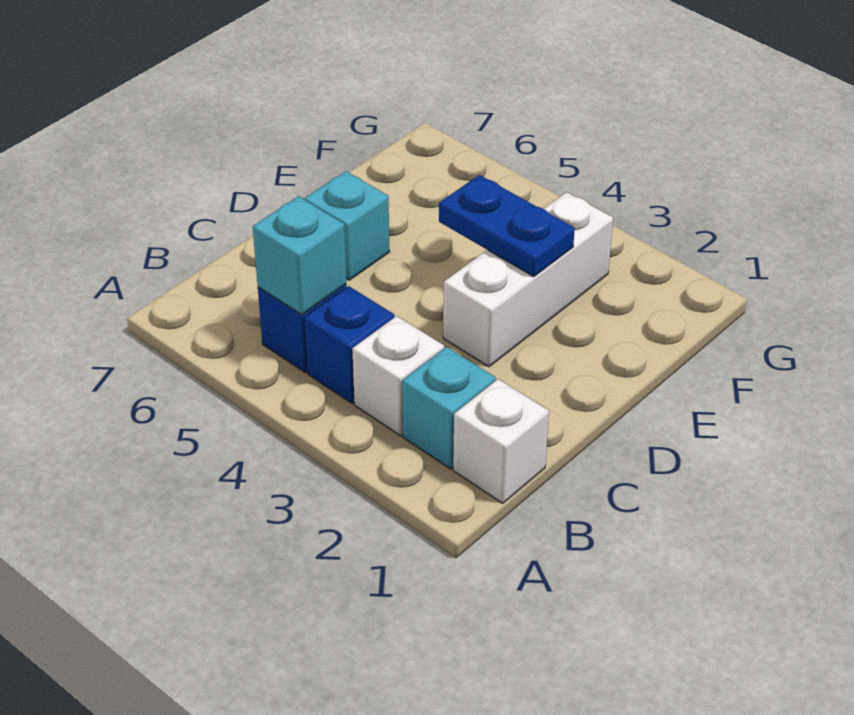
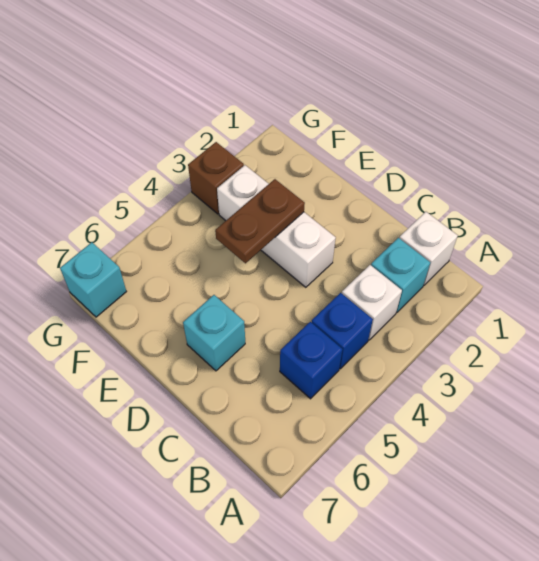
cyan brick B5 level 2 -> cyan brick G7 level 1
blue plate E3:E4 level 2 -> brown plate E3:E4 level 2
none -> brown brick G3 level 1

